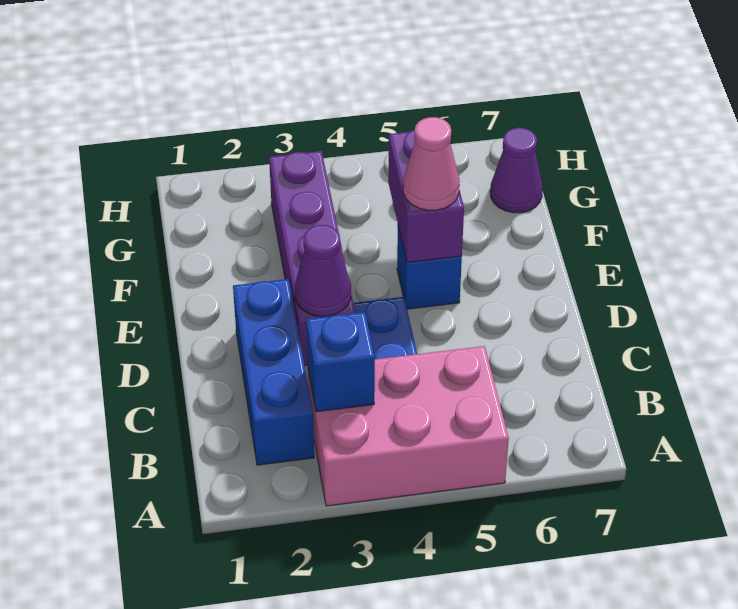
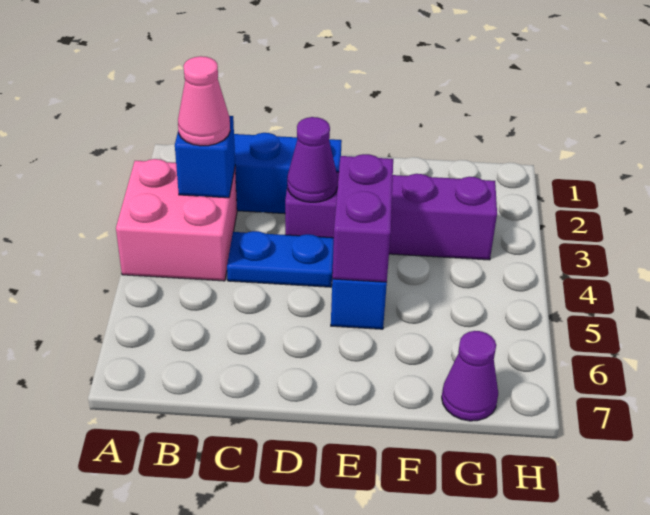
pink brick A3:B5 level 1 -> pink brick A3:B4 level 1
purple brick E5:F5 level 2 -> purple brick E4:E5 level 2
pink cone E5 level 3 -> pink cone B3 level 3

